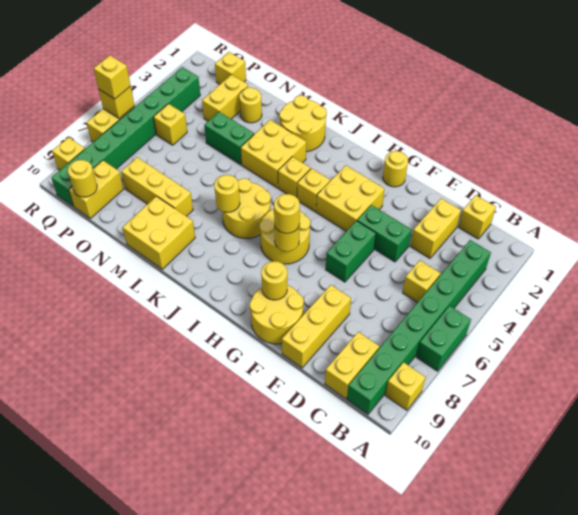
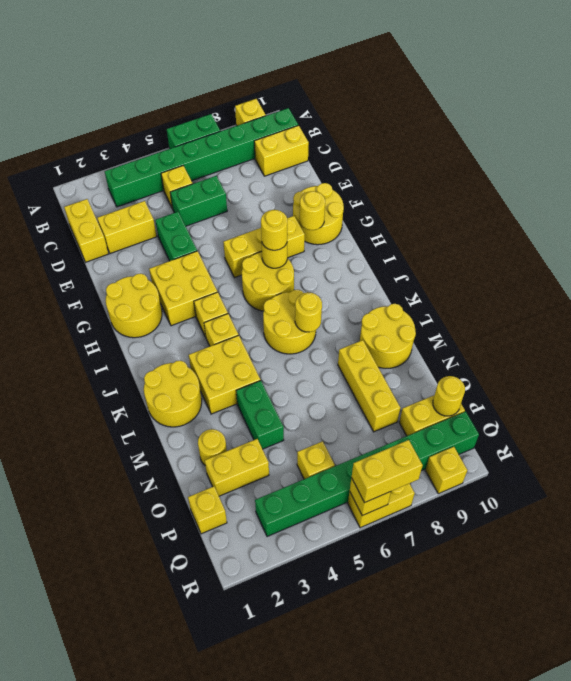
yellow brick C1 level 1 -> yellow brick C1:D1 level 1
yellow brick E8:E10 level 1 -> yellow brick G6:G8 level 1
green brick F5:F6 level 1 -> green brick D5:D6 level 1
yellow round brick G1 level 1 -> yellow round brick G1:H2 level 1
yellow brick L9:M10 level 1 -> yellow round brick L9:M10 level 1
yellow brick R6 level 3 -> yellow brick R6:R7 level 3

